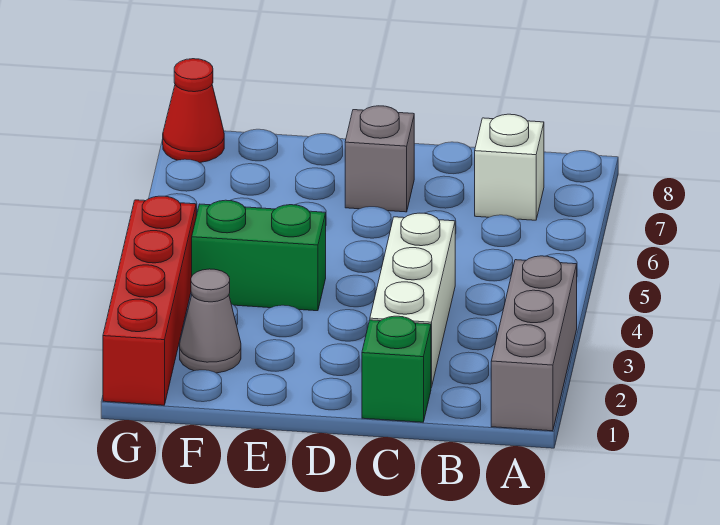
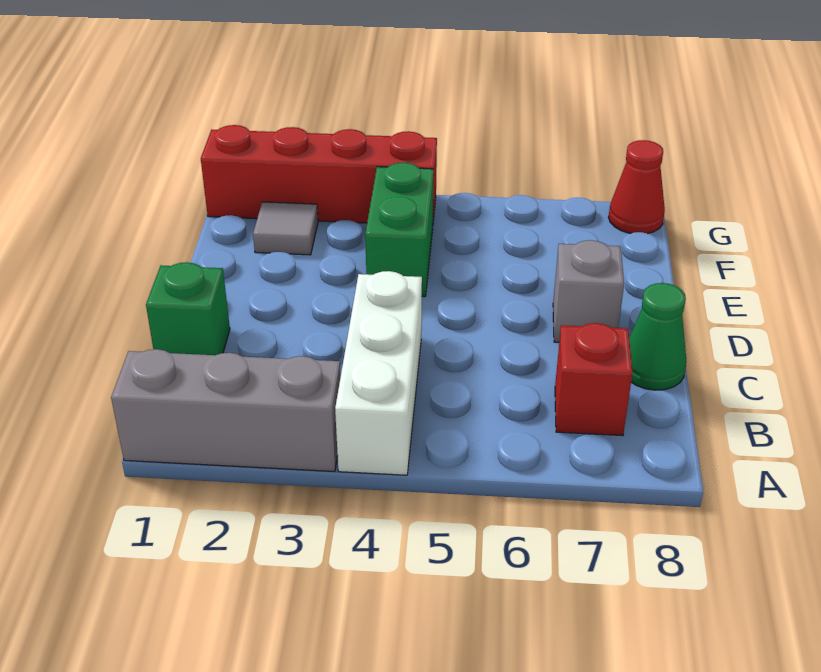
white brick B7 level 1 -> red brick B7 level 1
white brick C2:C4 level 1 -> white brick A4:C4 level 1
none -> green cone C8 level 1
grey cone F2 level 1 -> grey tile F2 level 1

